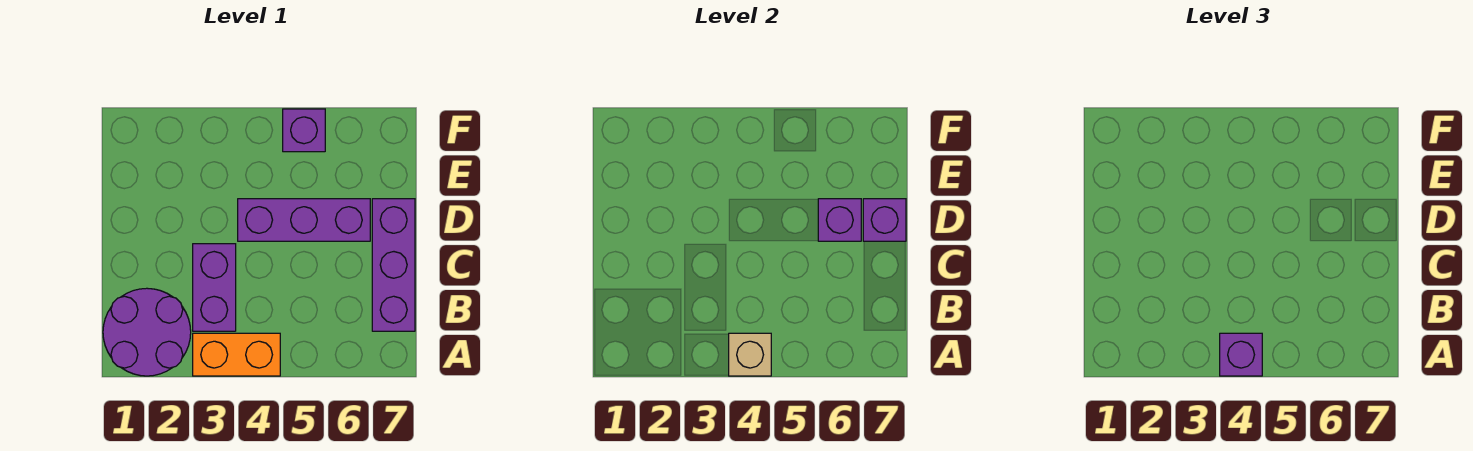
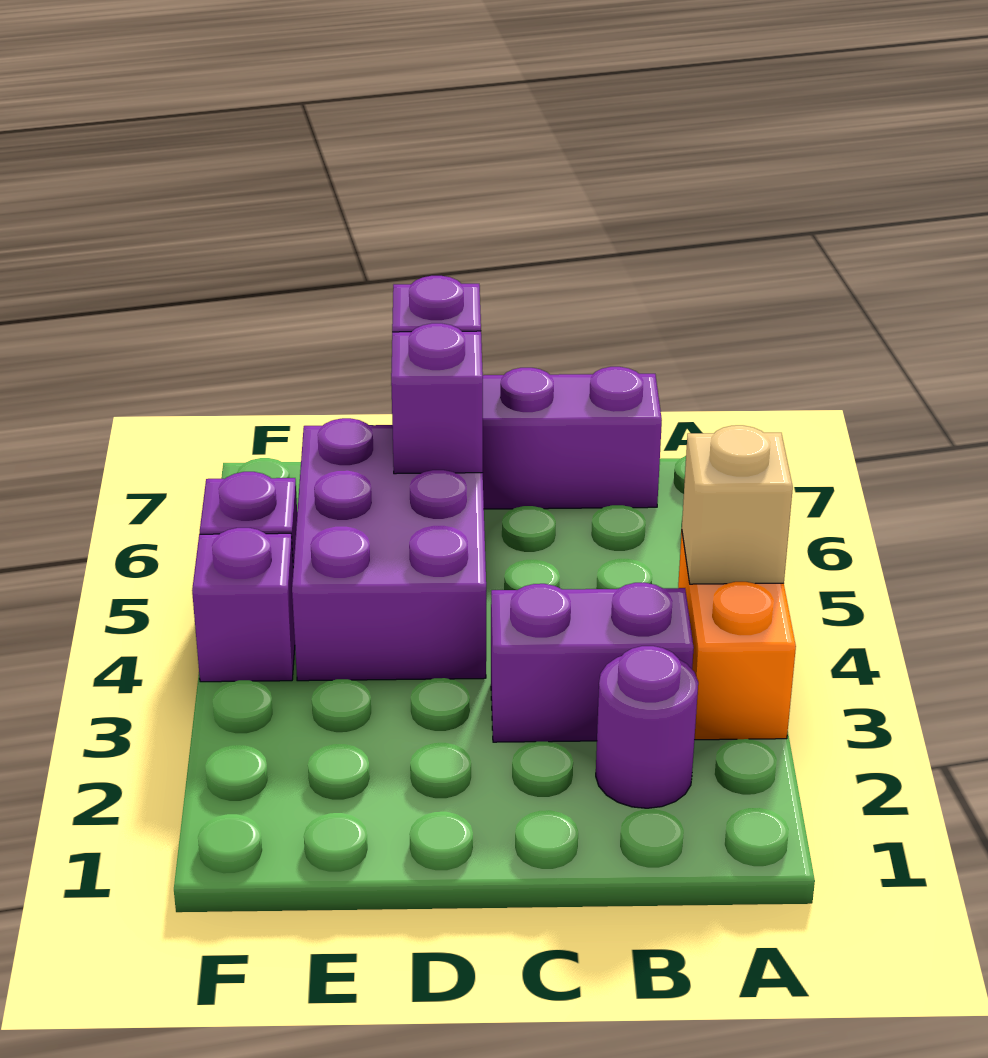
purple round brick A1:B2 level 1 -> purple round brick B2 level 1
purple brick A4 level 3 -> purple brick F4 level 1
purple brick D4:D6 level 1 -> purple brick D4:E6 level 1

